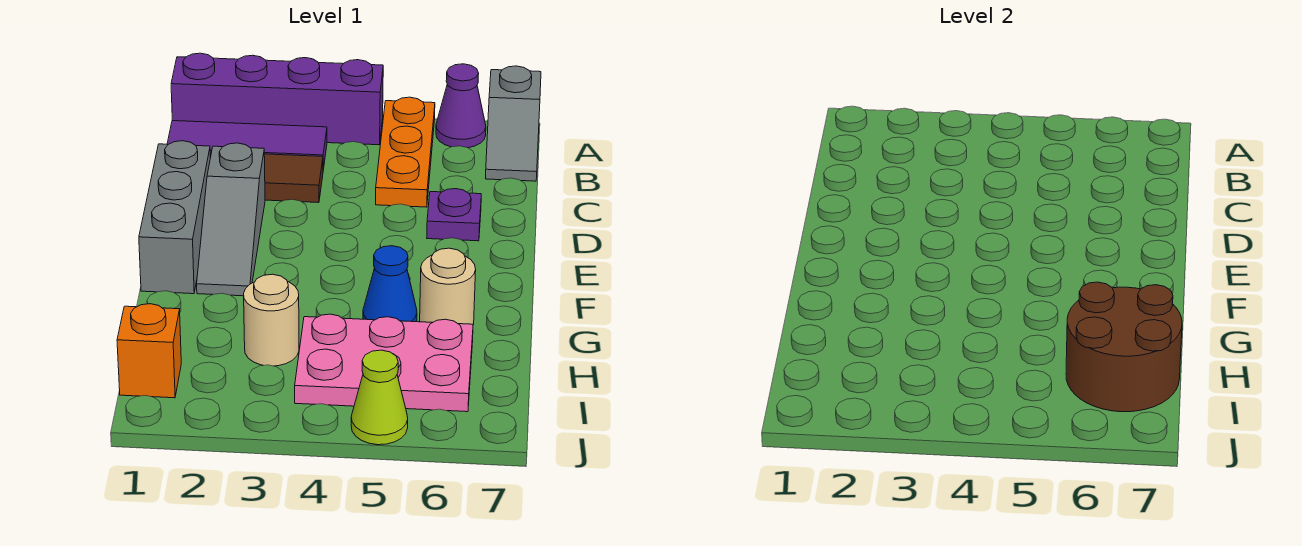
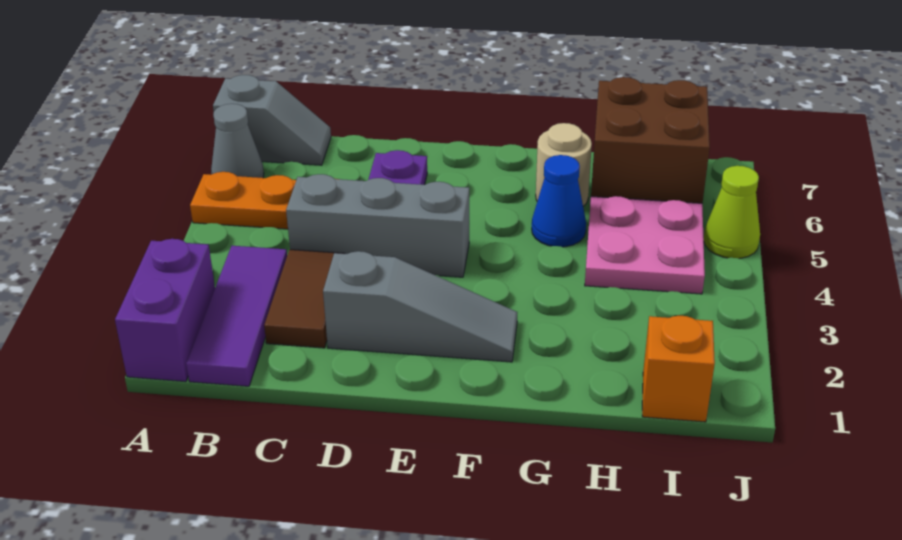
purple brick A1:A4 level 1 -> purple brick A1:A2 level 1
purple cone A6 level 1 -> grey cone A6 level 1
grey brick D1:F1 level 1 -> grey brick C4:E4 level 1
tan round brick H3 level 1 -> none
brown round brick H6:I7 level 2 -> brown brick H6:I7 level 2

